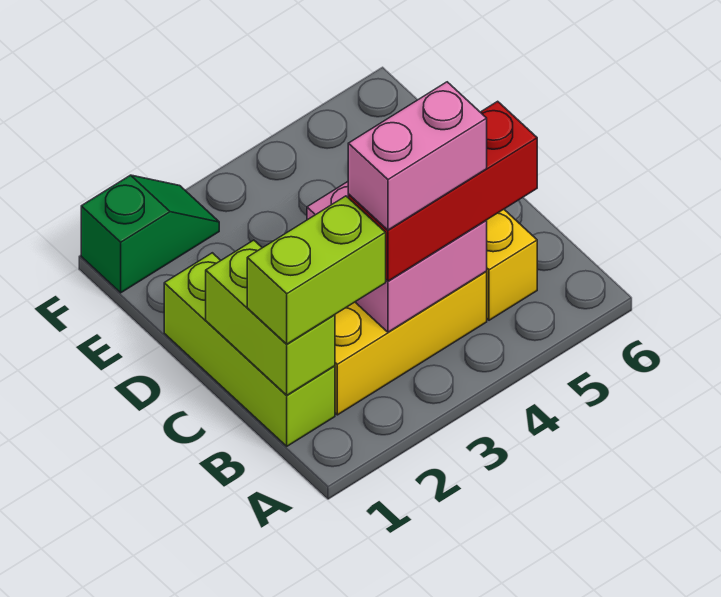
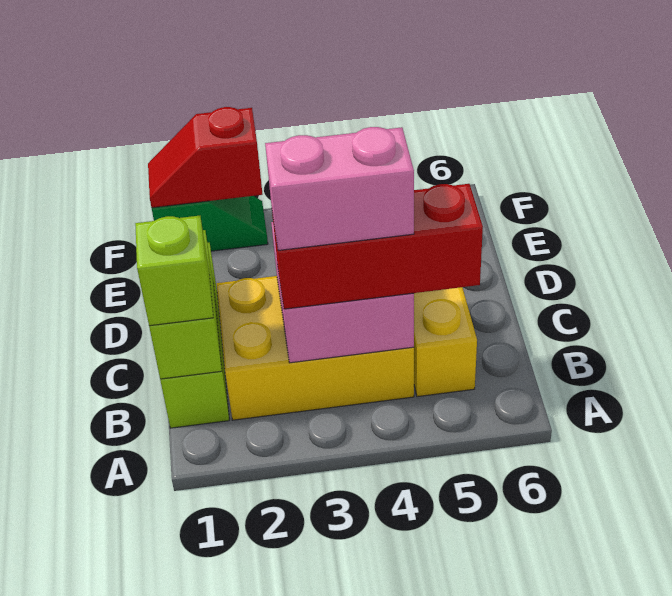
lime brick B1:B2 level 3 -> lime brick B1 level 3
none -> red slope F1:F2 level 2 top 2

